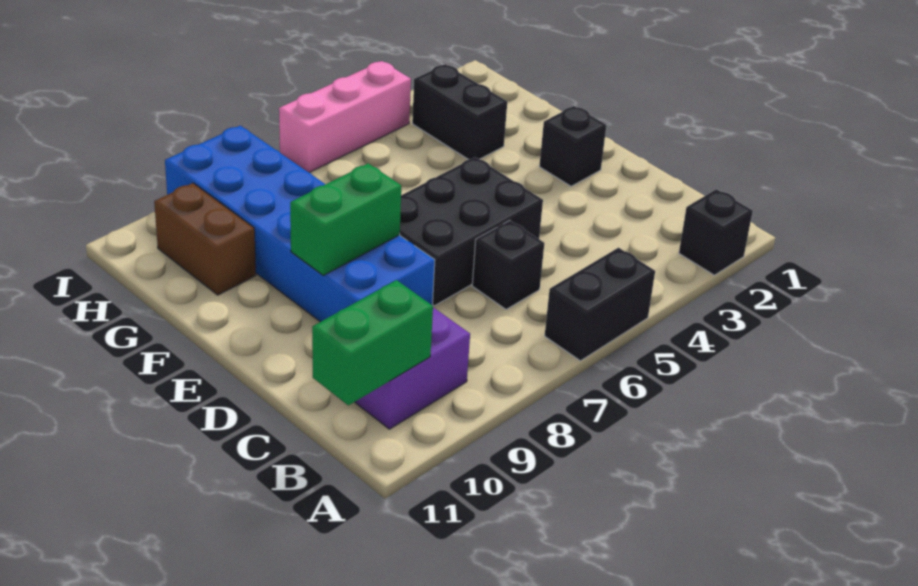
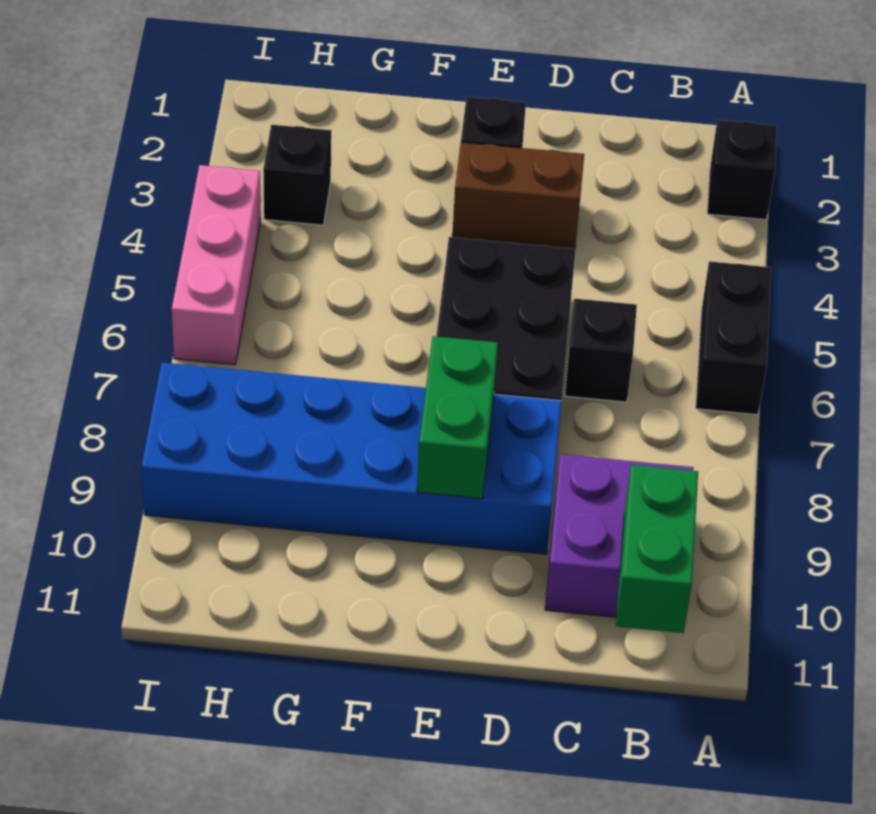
black brick G3:H3 level 1 -> black brick H3 level 1
brown brick G10:H10 level 1 -> brown brick D3:E3 level 1

